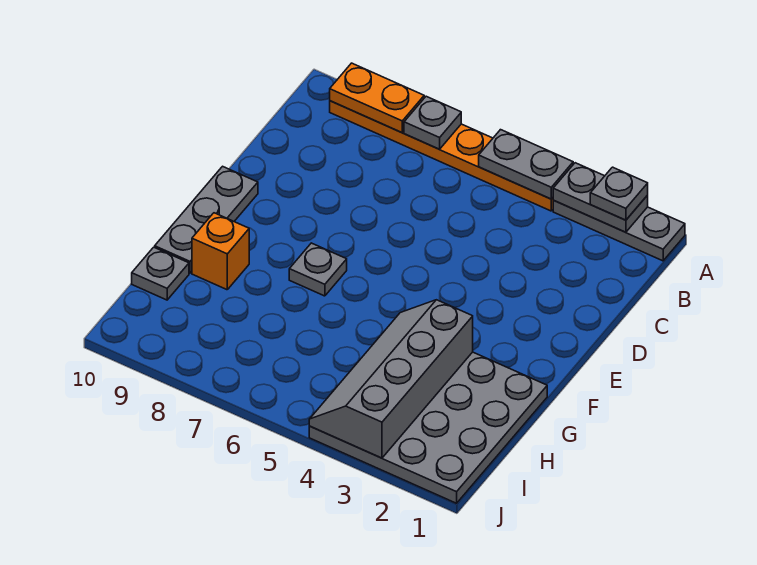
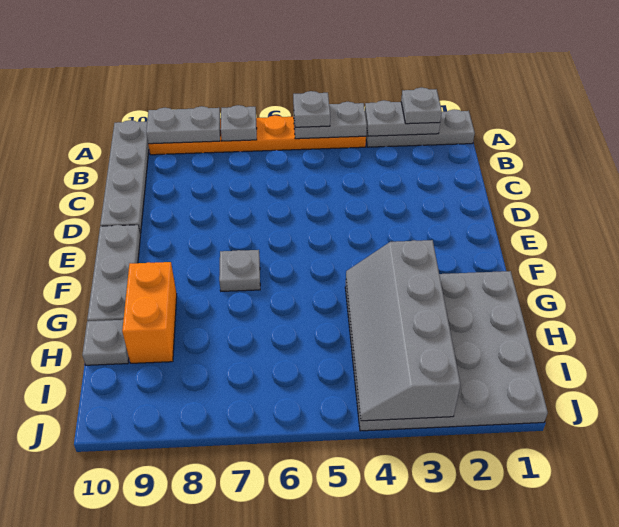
none -> grey plate A5 level 3
orange plate A8:A9 level 2 -> grey plate A8:A9 level 2
none -> grey plate A10:D10 level 1
orange brick G9 level 1 -> orange brick G9:H9 level 1

